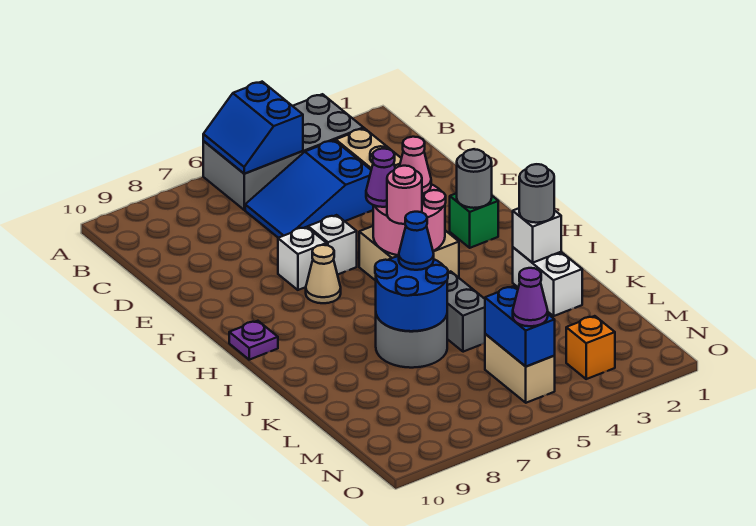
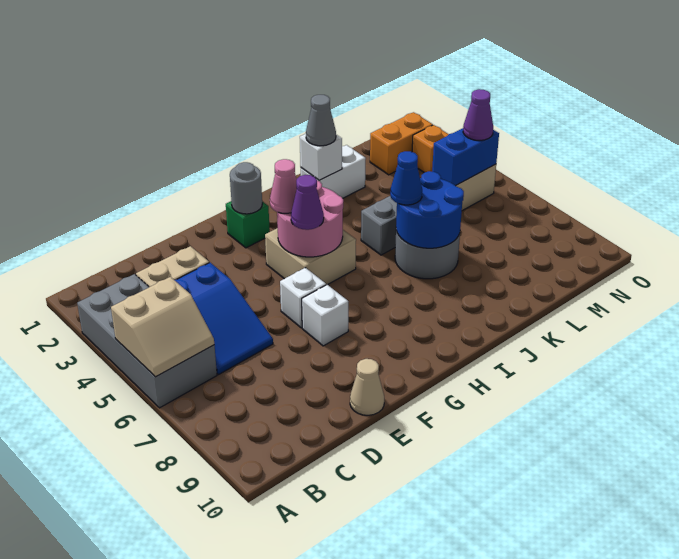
blue slope A5:B6 level 2 top 5 -> tan slope A5:B6 level 2 top 5
tan cone G7 level 1 -> tan cone E10 level 1
pink round brick H5 level 3 -> none
purple plate H10 level 1 -> none
grey round brick J2 level 3 -> grey cone J2 level 3
none -> orange brick M2:N2 level 1

